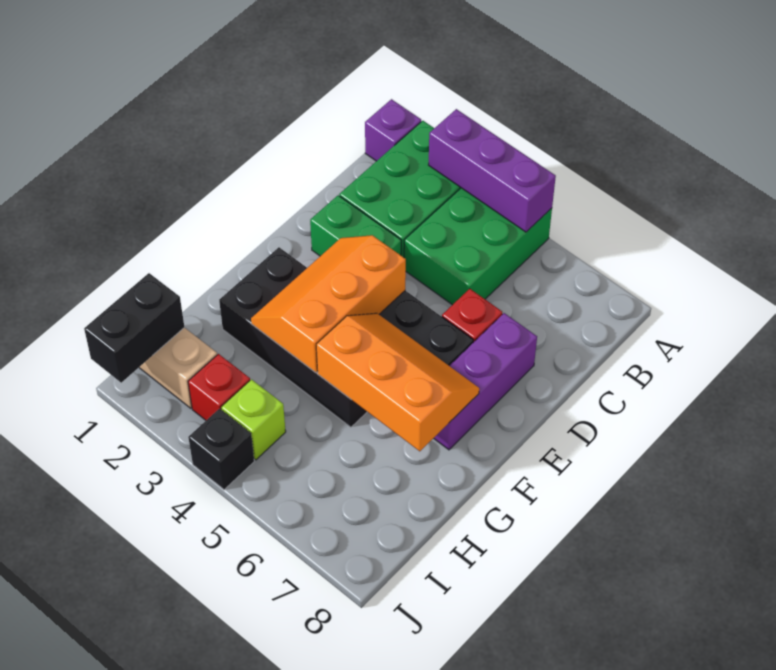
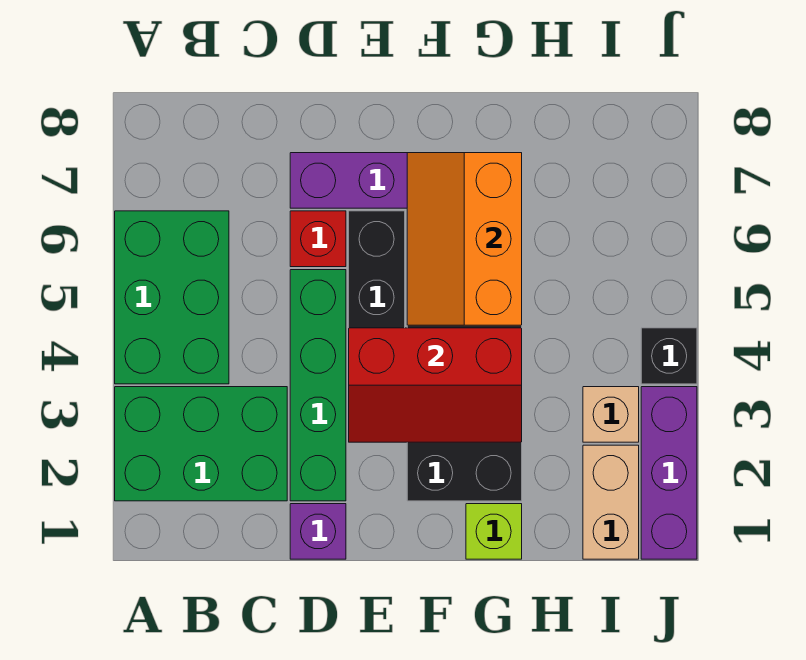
purple brick A1 level 1 -> purple brick D1 level 1
purple brick A3:A5 level 2 -> purple brick J1:J3 level 1
green brick A4:C5 level 1 -> green brick A4:B6 level 1
green brick D2:D3 level 1 -> green brick D2:D5 level 1
orange slope E3:G4 level 2 top 4 -> red slope E3:G4 level 2 top 4
black brick I1:J1 level 2 -> none
red brick I3 level 1 -> tan brick I3 level 1
lime brick I4 level 1 -> lime brick G1 level 1

